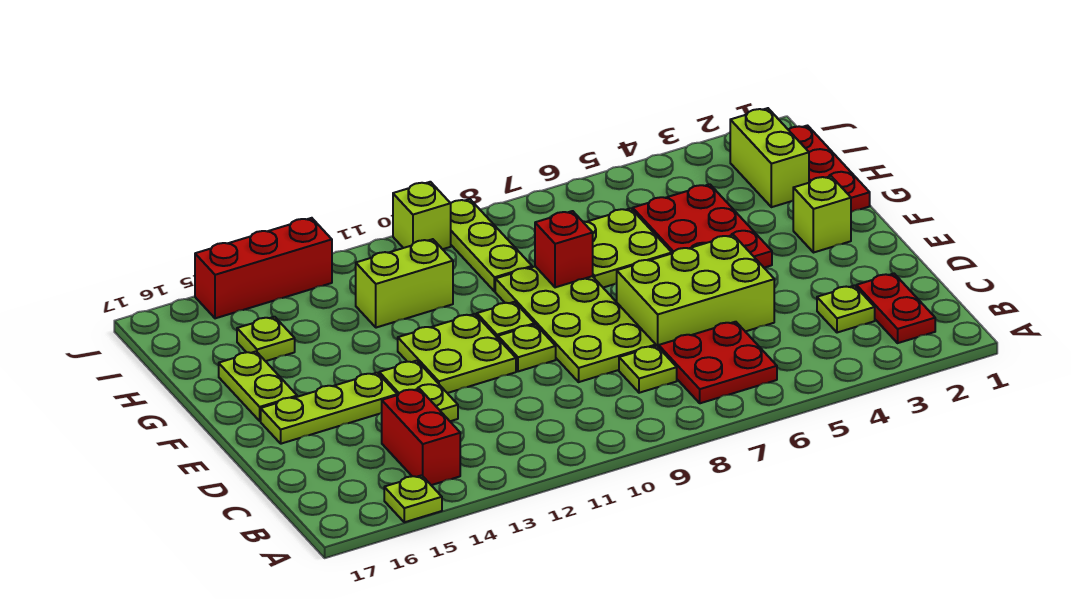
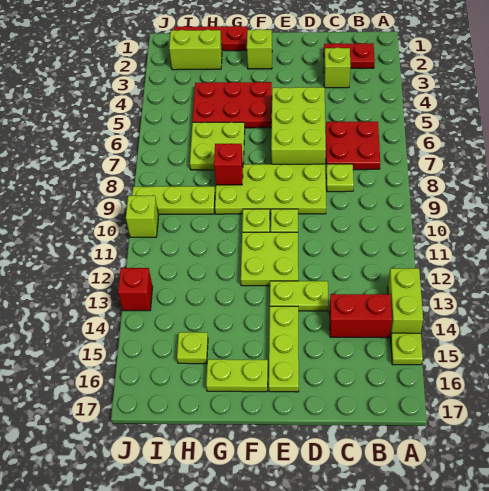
lime plate C3 level 1 -> lime brick C3 level 1
lime brick H11:H12 level 1 -> lime brick A13:A14 level 1
red brick J13:J15 level 1 -> red brick J13 level 1

